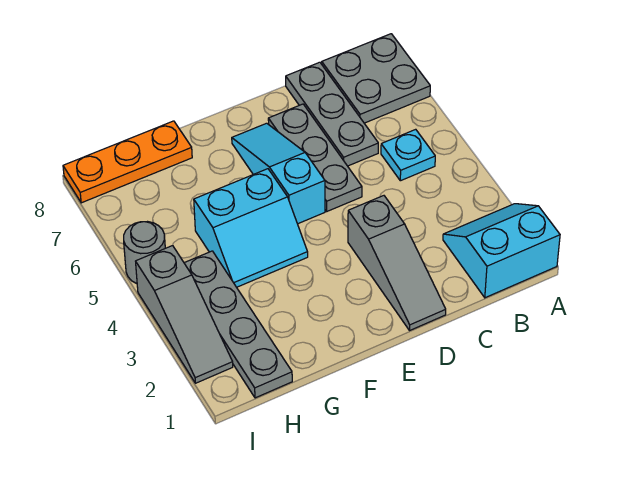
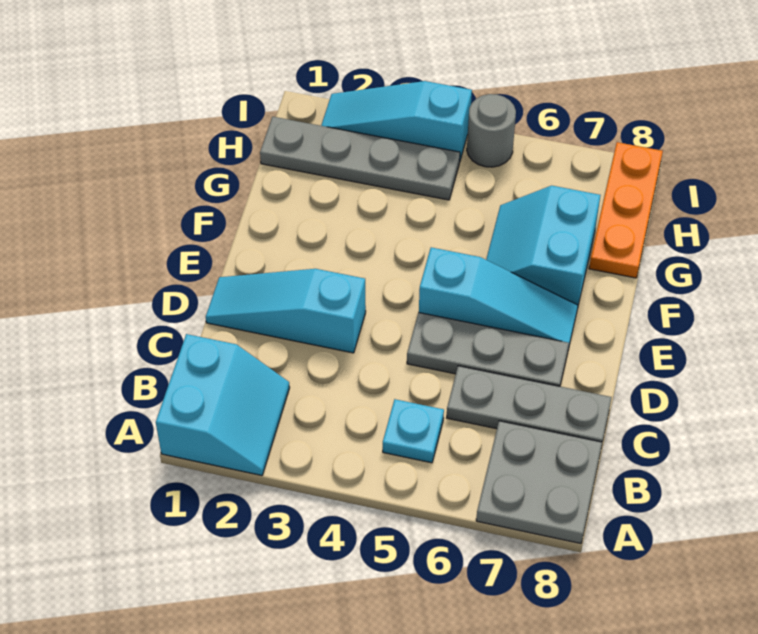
grey slope D1:D3 level 1 top 3 -> cyan slope D1:D3 level 1 top 3
cyan slope F4:G5 level 1 top 5 -> cyan slope F6:G7 level 1 top 7
grey slope I2:I4 level 1 top 4 -> cyan slope I2:I4 level 1 top 4

